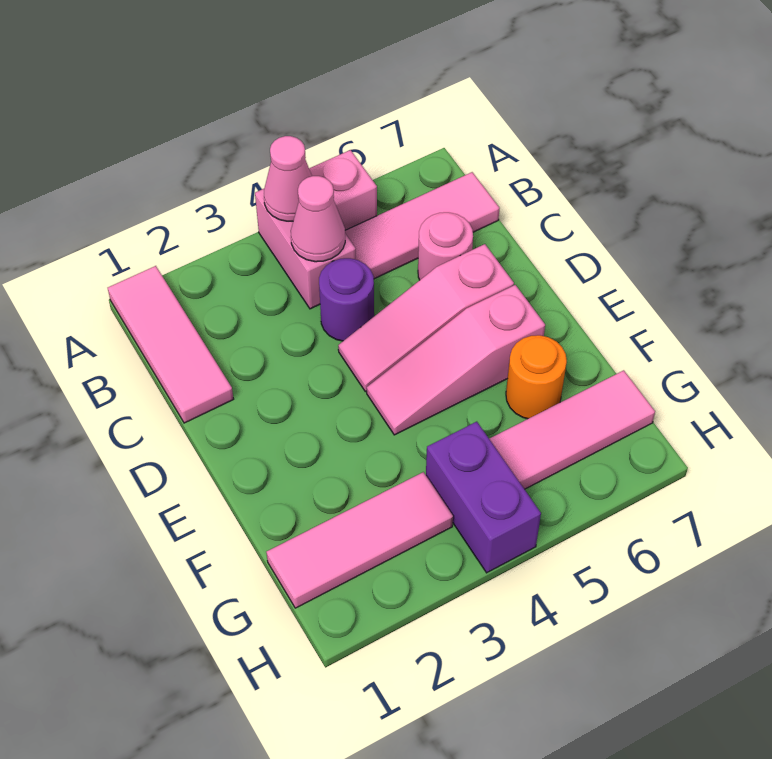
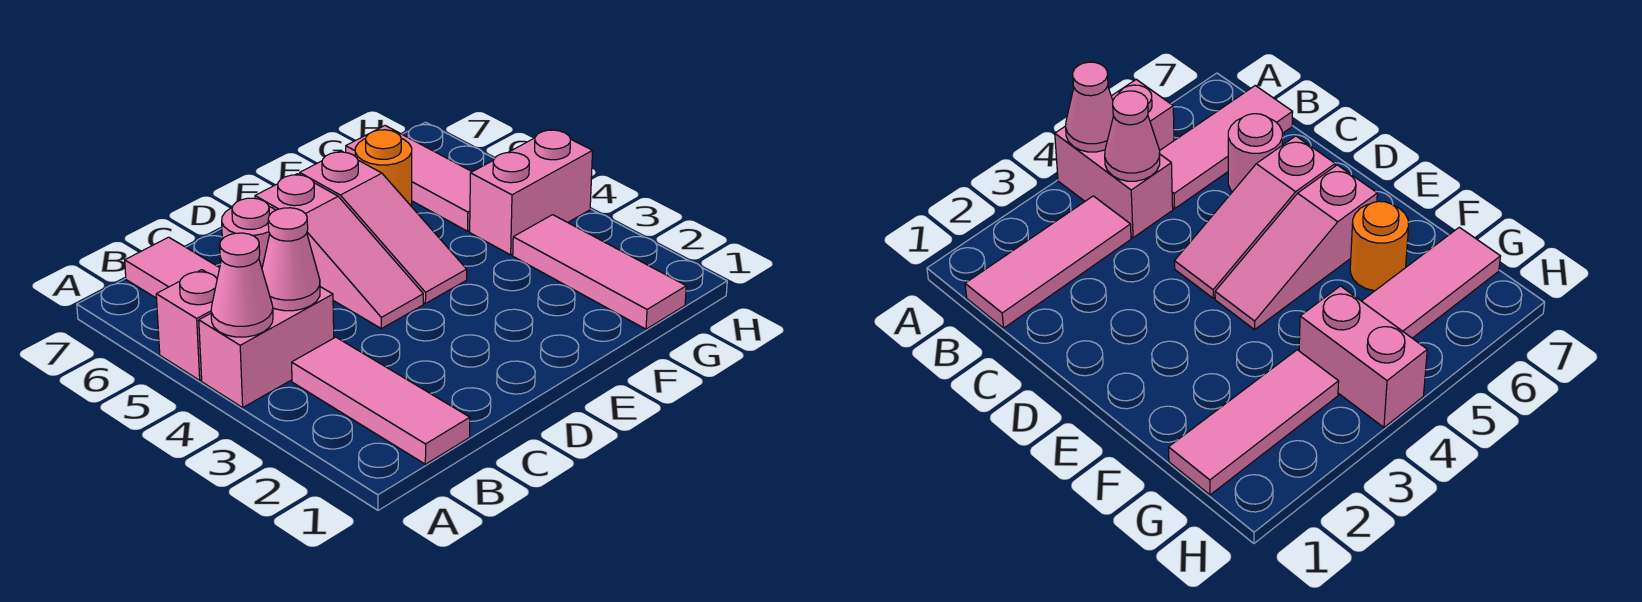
pink tile A1:C1 level 1 -> pink tile B1:B3 level 1
purple round brick C4 level 1 -> none
purple brick G4:H4 level 1 -> pink brick G4:H4 level 1

